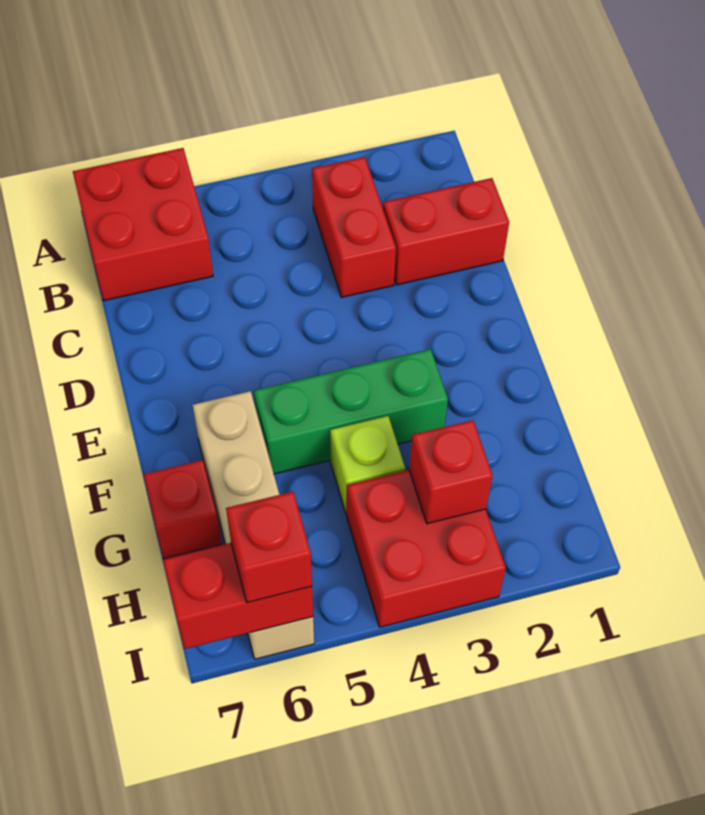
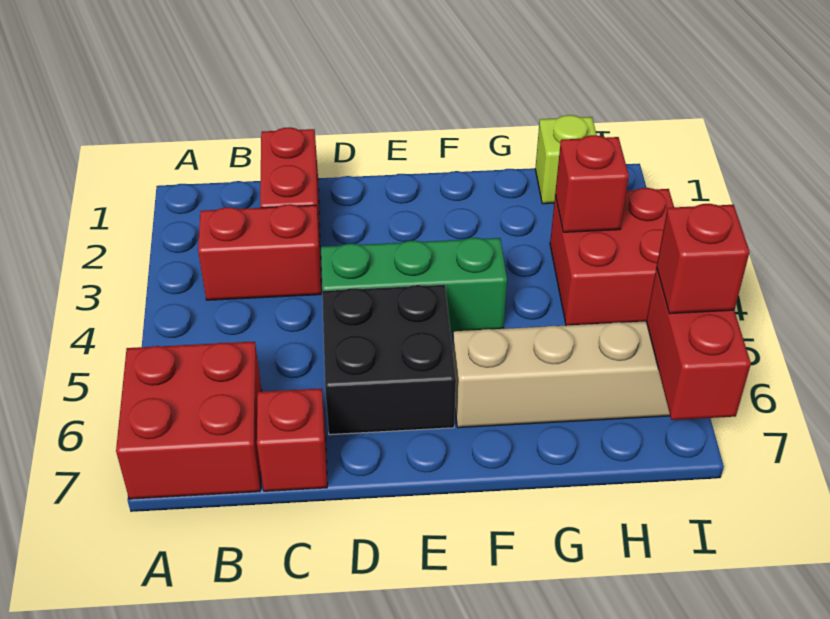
none -> black brick D5:E6 level 1
green brick F3:F5 level 1 -> green brick D4:F4 level 1
lime brick G4 level 1 -> lime brick H1 level 1
red brick G7 level 1 -> red brick C7 level 1

